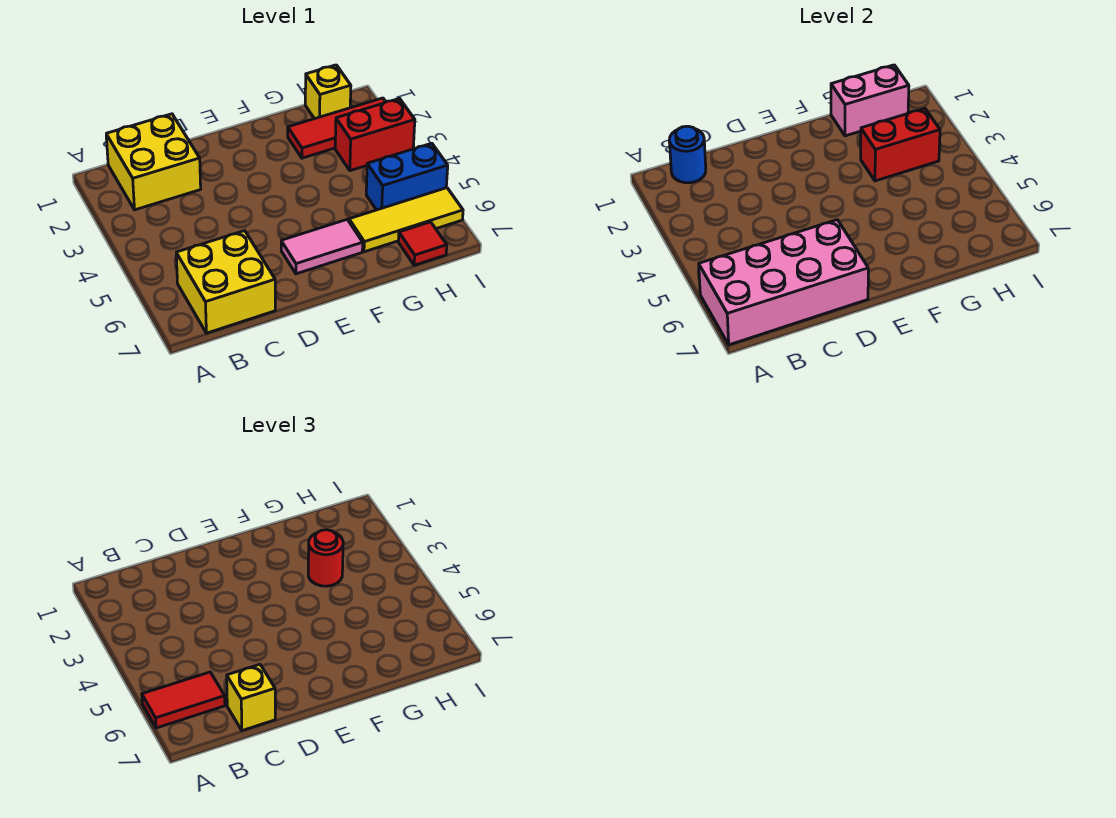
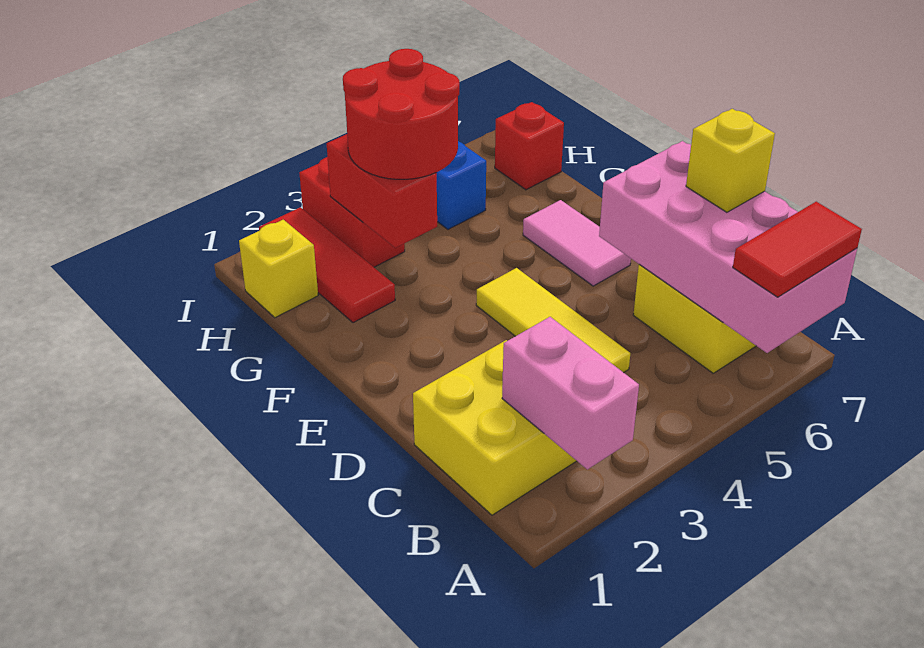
red tile A6:B6 level 3 -> red tile A6:A7 level 3
blue round brick B1 level 2 -> none
pink brick G1:H1 level 2 -> pink brick A2:B2 level 2
red round brick G3 level 3 -> red round brick G3:H4 level 3
yellow tile G6:I6 level 1 -> yellow tile C4:E4 level 1
red tile H7 level 1 -> red brick H7 level 1

